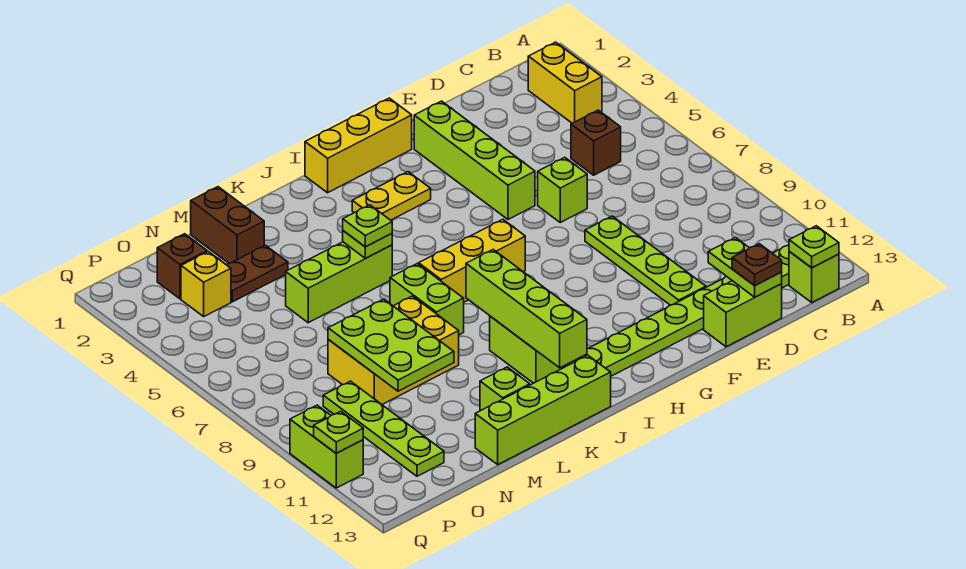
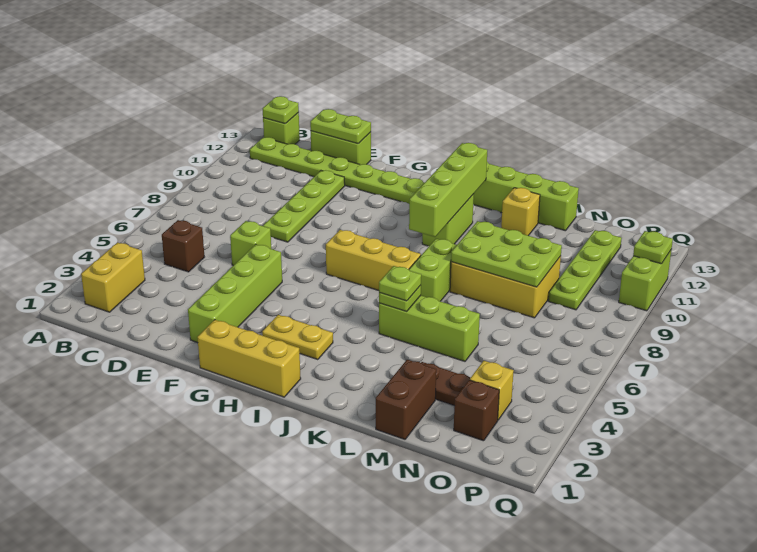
lime plate D12:D13 level 2 -> lime plate D13:E13 level 2
brown plate D13 level 3 -> none
lime brick L12 level 1 -> yellow brick L12 level 1
lime plate M8:N10 level 2 -> lime plate L8:N9 level 2

